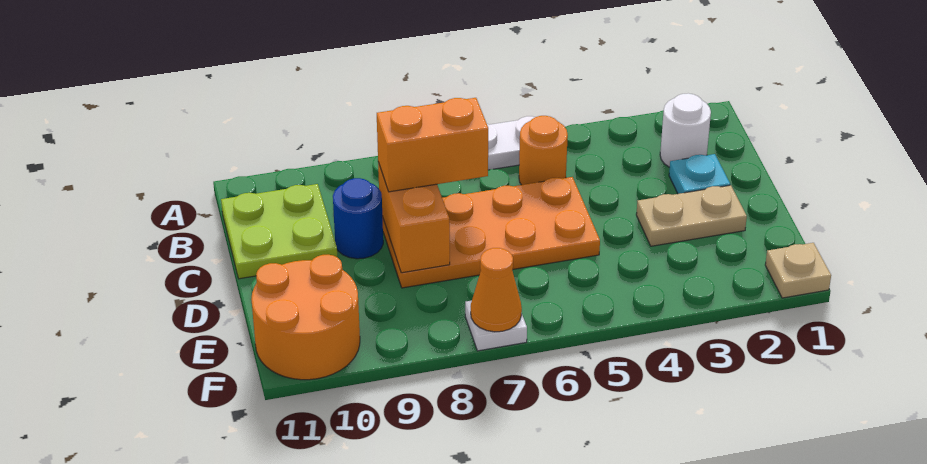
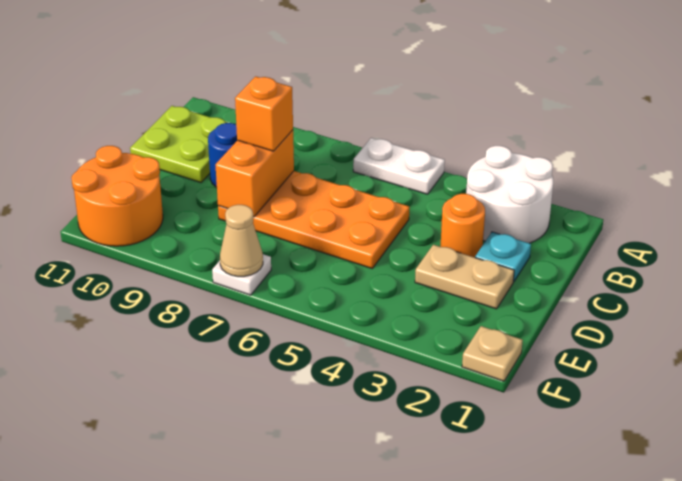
white round brick B2 level 1 -> white round brick A2:B3 level 1
orange round brick B5 level 1 -> orange round brick C3 level 1
orange brick C7:C8 level 3 -> orange brick C8 level 3
orange cone F7 level 2 -> tan cone F7 level 2

